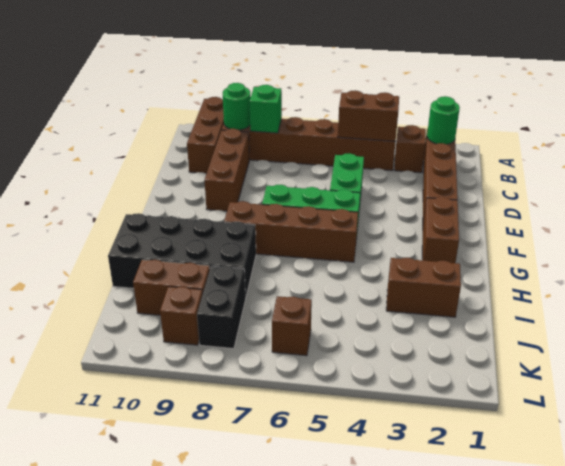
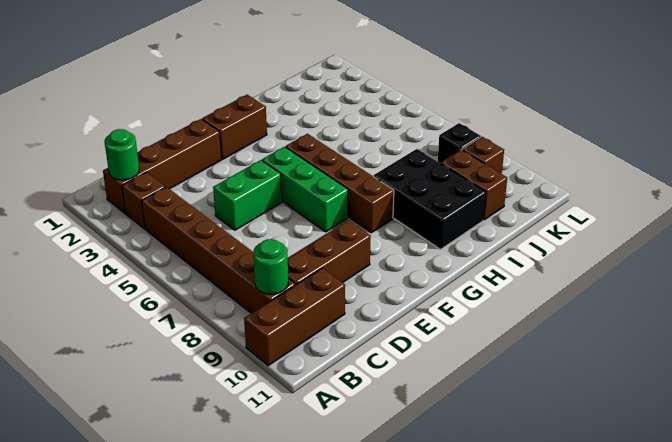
brown brick B4:B5 level 2 -> none
green brick B8 level 2 -> none
black brick H8:I11 level 1 -> black brick H8:I10 level 1
brown brick I2:I3 level 1 -> none
black brick J8:K8 level 1 -> black brick K8 level 1
brown brick K6 level 1 -> none

